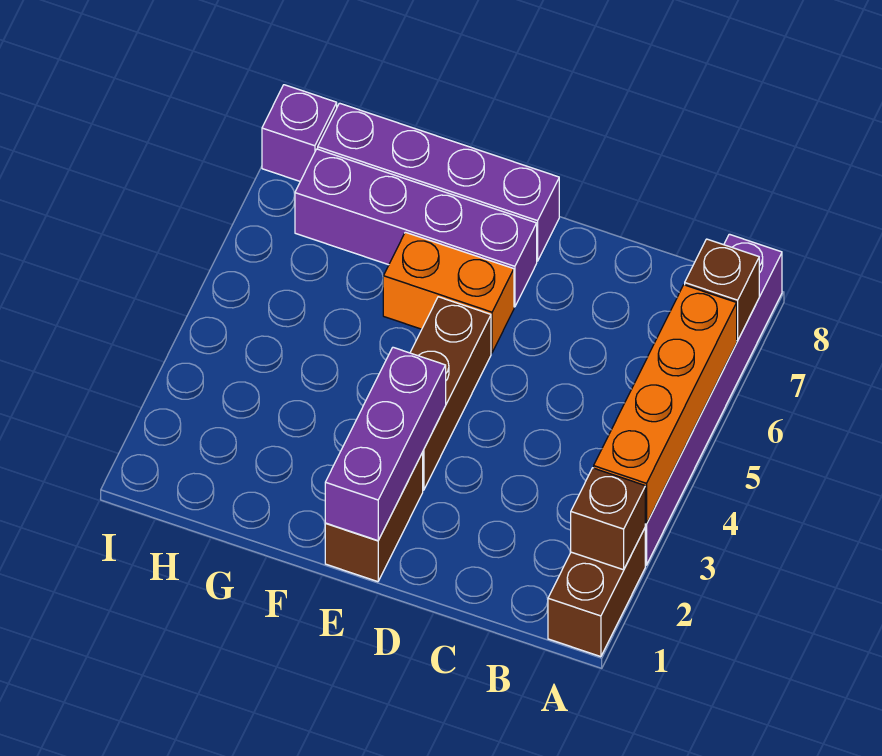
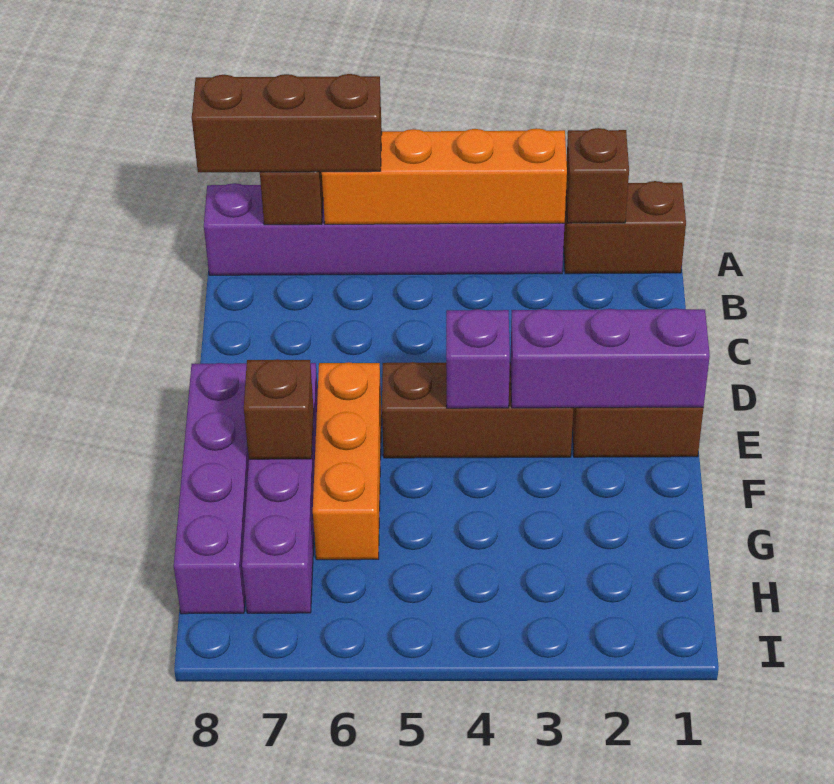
none -> brown brick A6:A8 level 3
orange brick E6:F6 level 1 -> orange brick E6:G6 level 1
none -> brown brick F7 level 2
purple brick I8 level 1 -> purple brick E4 level 2

